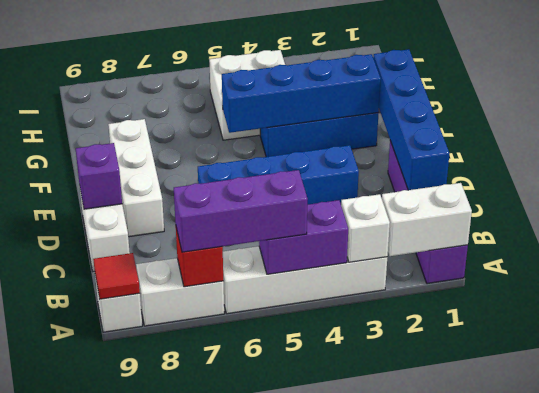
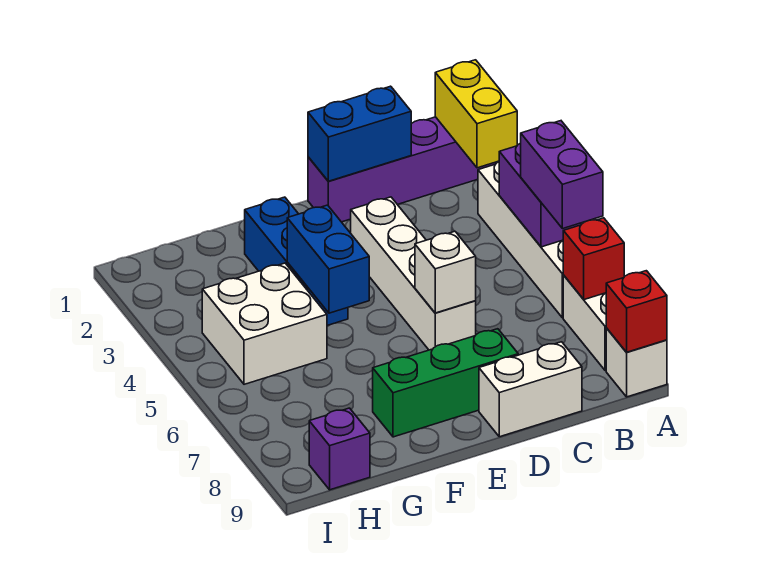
white brick A1:A2 level 2 -> yellow brick A1:A2 level 2
white brick A3 level 2 -> white brick D6 level 2
purple brick A5:A7 level 3 -> purple brick A5:A6 level 3
red tile A9 level 2 -> red brick A9 level 2
blue brick C1:F1 level 2 -> blue brick C1:D1 level 2
blue brick D3:D6 level 1 -> white brick D3:D6 level 1
white brick D8:F8 level 1 -> green brick D8:F8 level 1
purple brick D9 level 2 -> purple brick H9 level 1
blue brick F2:F5 level 2 -> blue brick F4:F5 level 2

